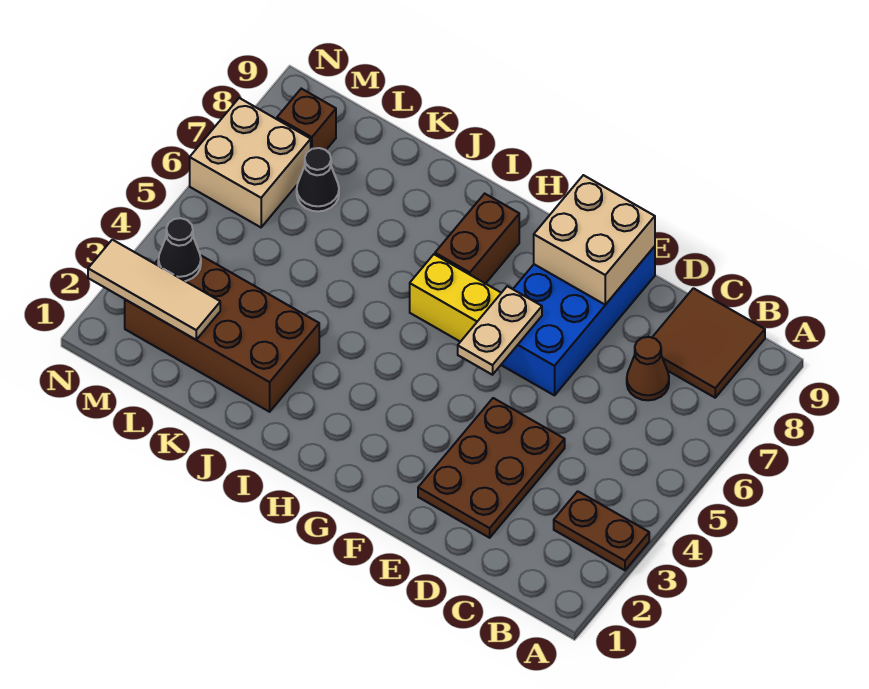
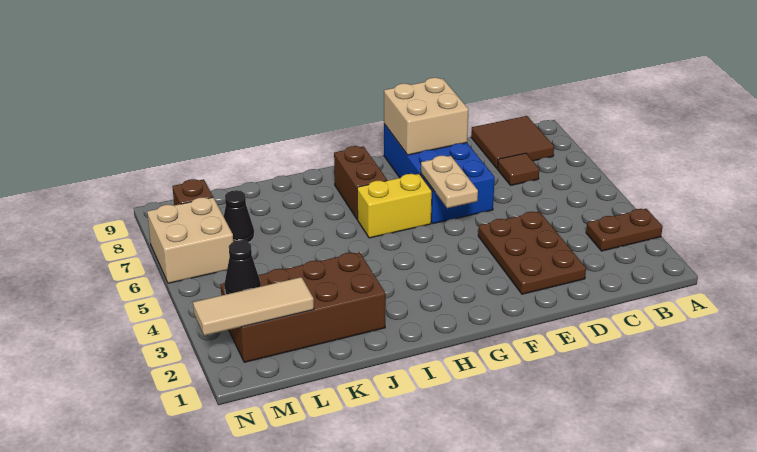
brown cone C7 level 1 -> brown tile C7 level 1

